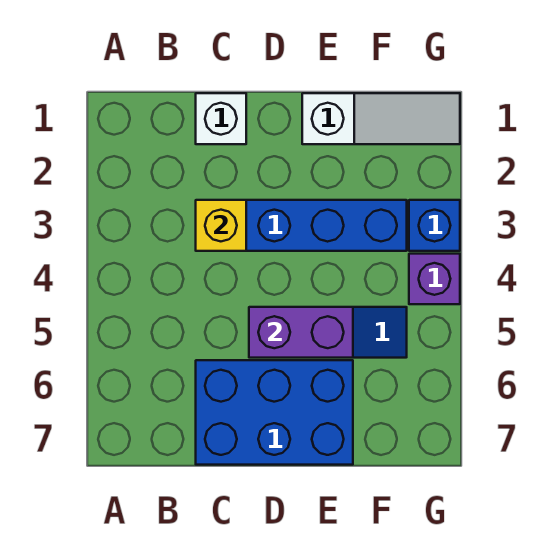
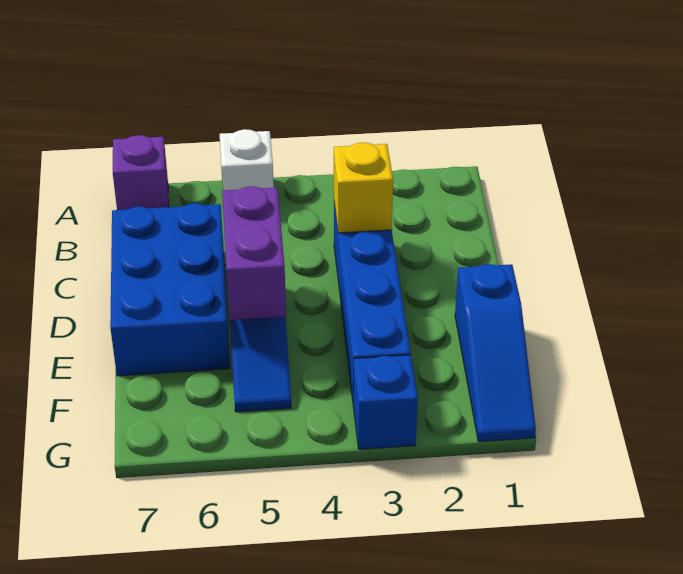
white brick C1 level 1 -> white brick A5 level 1
white slope E1:G1 level 1 top E -> blue slope E1:G1 level 1 top E
purple brick G4 level 1 -> purple brick A7 level 1

